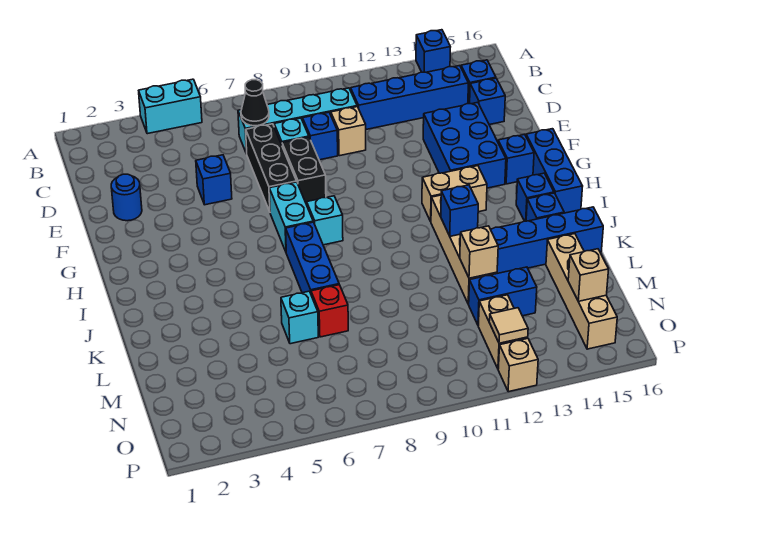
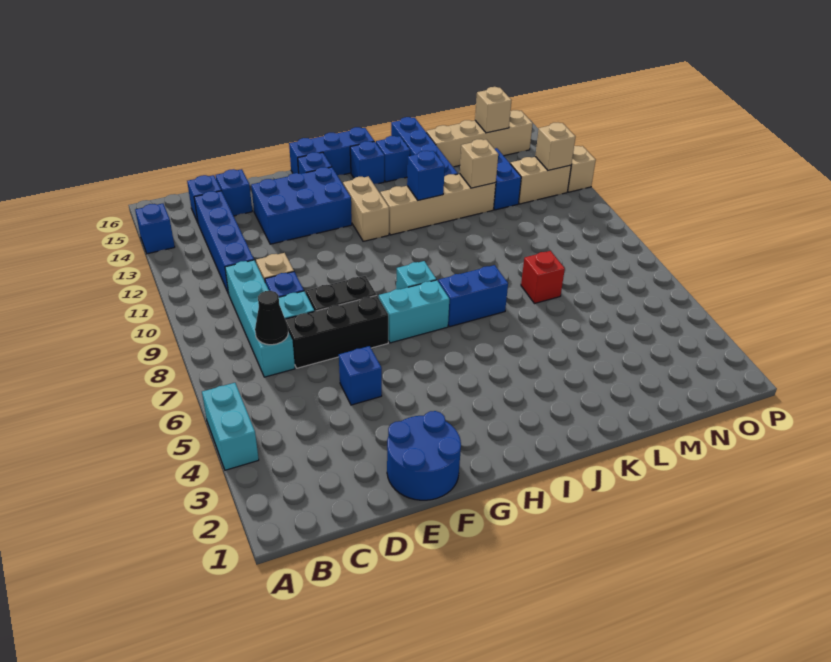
blue round brick E2 level 1 -> blue round brick E1:F2 level 1
blue brick I7:K7 level 1 -> blue brick I7:J7 level 1
cyan brick L6 level 1 -> none
tan tile O12 level 2 -> tan brick O12 level 2

